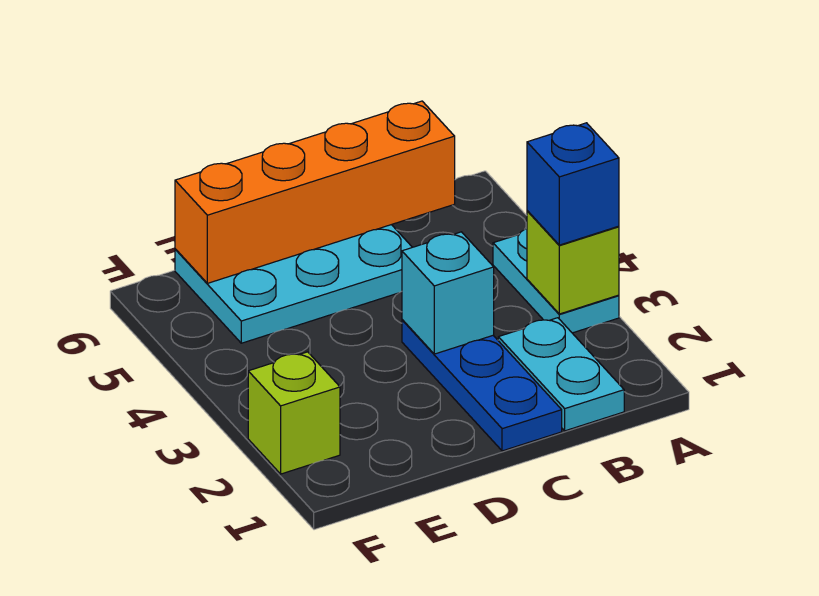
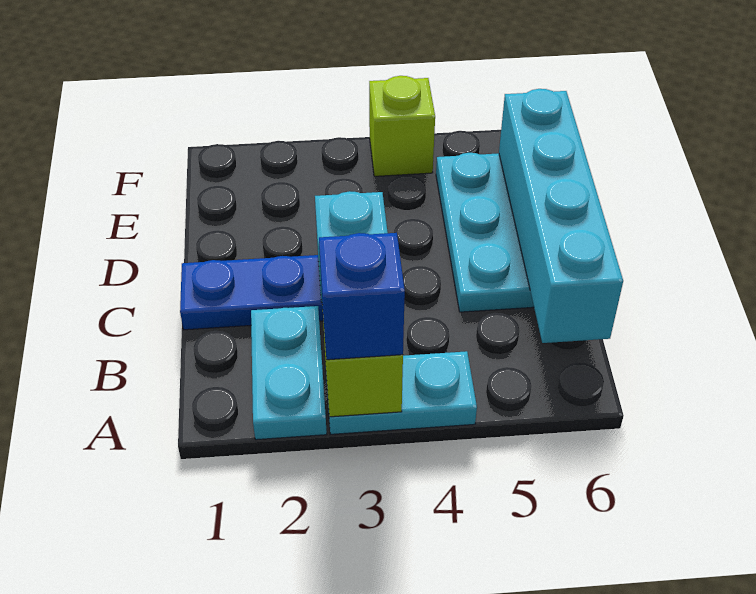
cyan plate B1:B2 level 1 -> cyan plate A2:B2 level 1
orange brick B6:E6 level 2 -> cyan brick B6:E6 level 2
lime brick F2 level 1 -> lime brick F4 level 1

